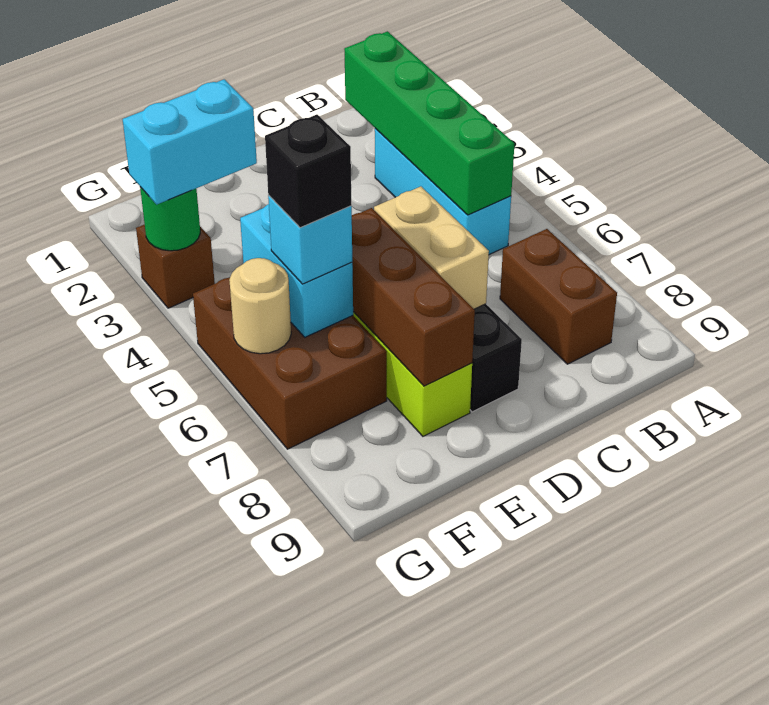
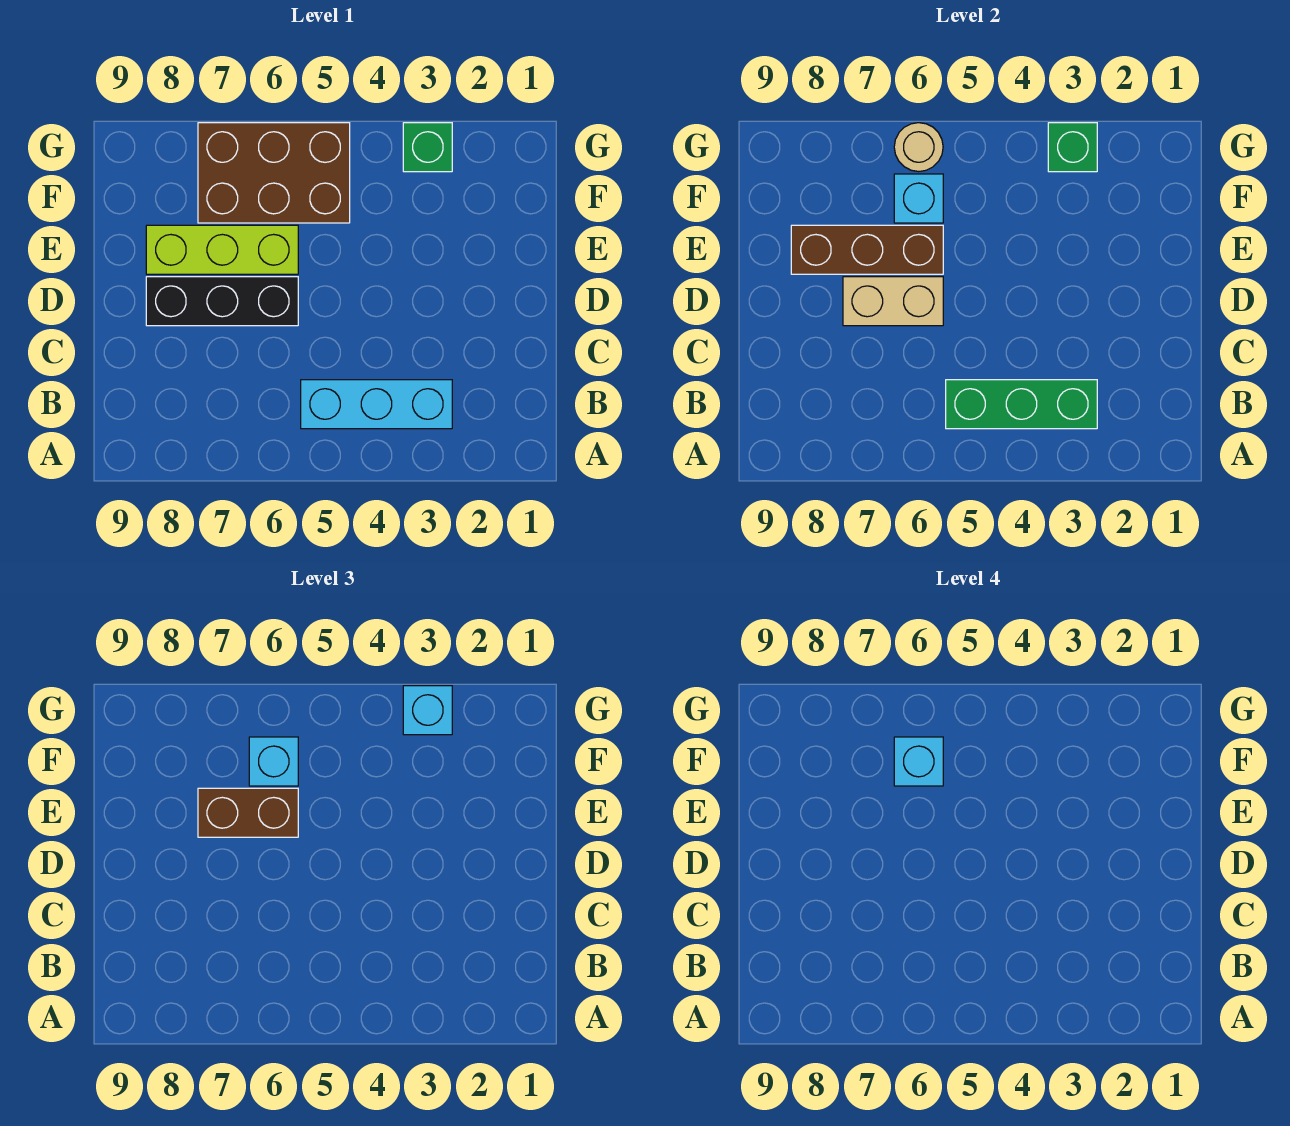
green brick B2:B5 level 2 -> green brick B3:B5 level 2
brown brick B7:B8 level 1 -> brown brick E6:E7 level 3
cyan brick F3:G3 level 3 -> cyan brick G3 level 3
cyan brick F5:F6 level 2 -> cyan brick F6 level 2
black brick F6 level 4 -> cyan brick F6 level 4
brown brick G3 level 1 -> green brick G3 level 1
green round brick G3 level 2 -> green brick G3 level 2

